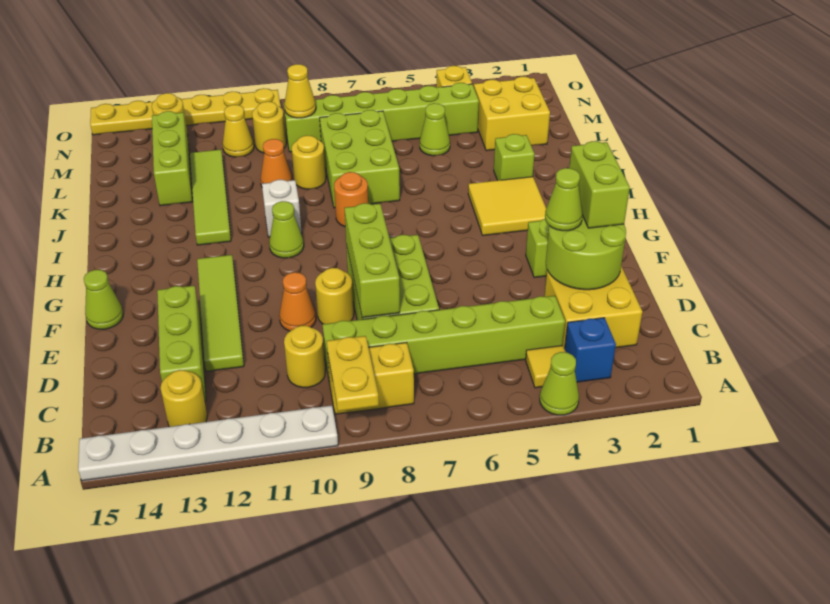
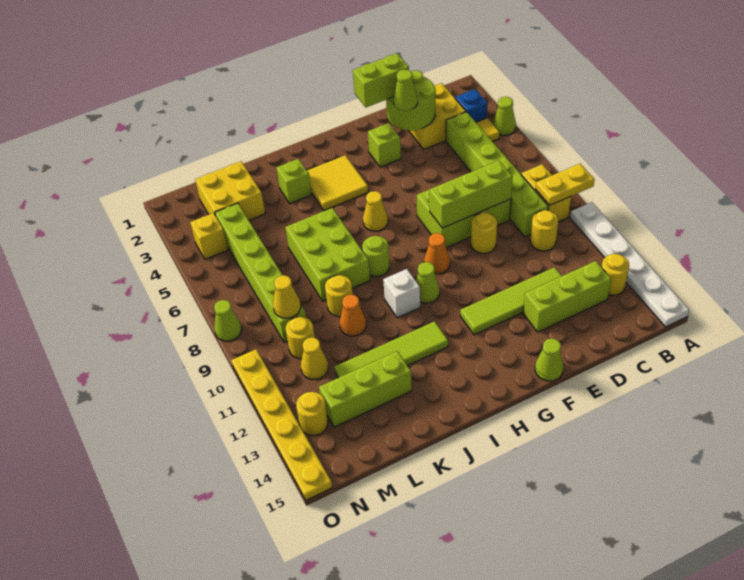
orange cone E10 level 1 -> orange cone G9 level 1
none -> yellow cone H6 level 1
orange round brick I8 level 1 -> lime round brick I8 level 1
lime brick J7:L8 level 1 -> lime brick J6:K8 level 1
lime cone L5 level 1 -> lime cone O8 level 1

